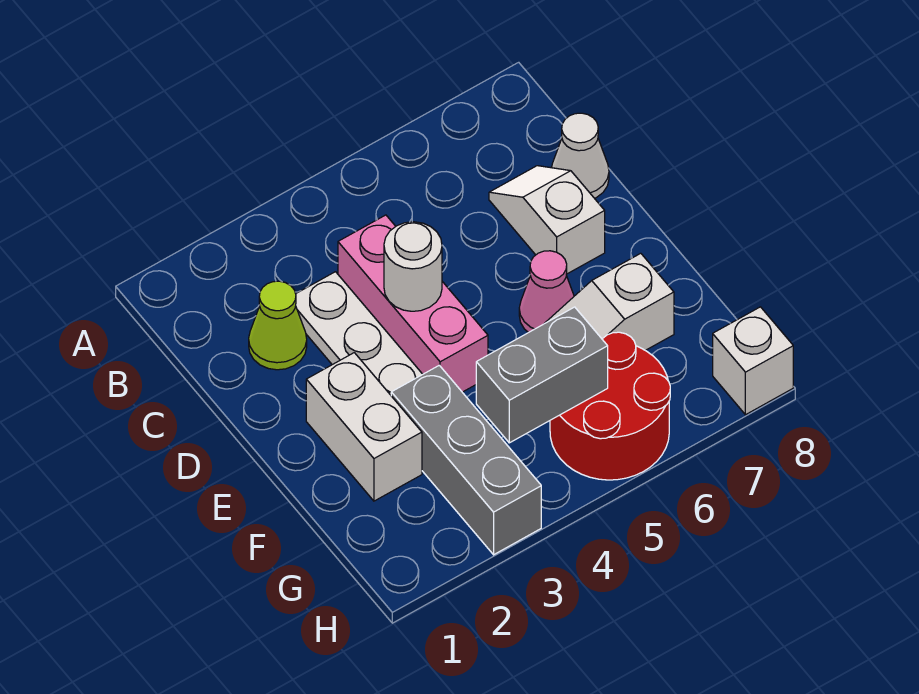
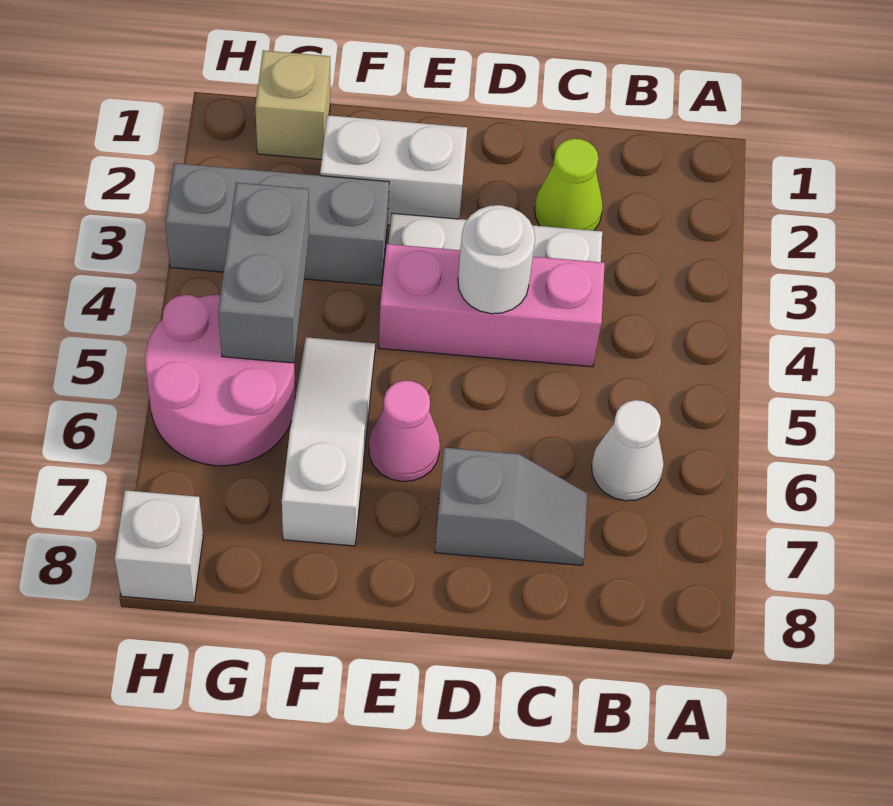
white slope C7:D7 level 1 top D -> grey slope C7:D7 level 1 top D
white cone C8 level 1 -> white cone B6 level 1
none -> tan brick G1 level 1
red round brick G5:H6 level 1 -> pink round brick G5:H6 level 1

